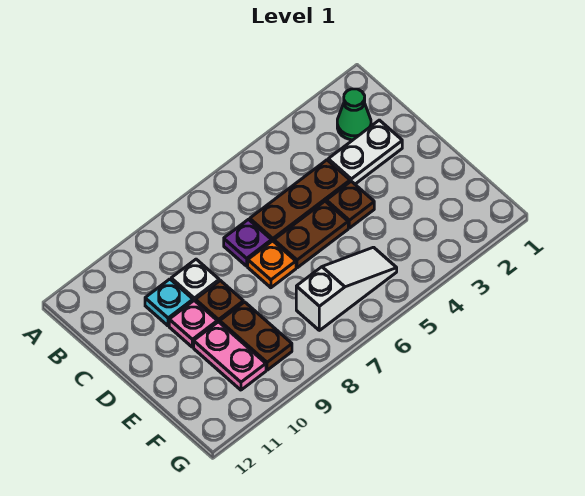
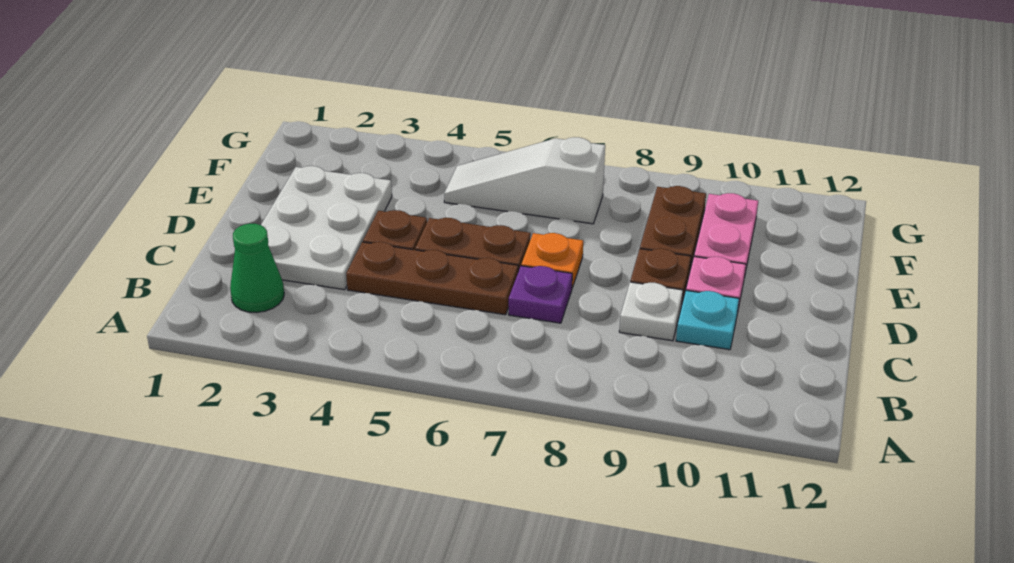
white plate C2:C3 level 1 -> white plate C2:E3 level 1

